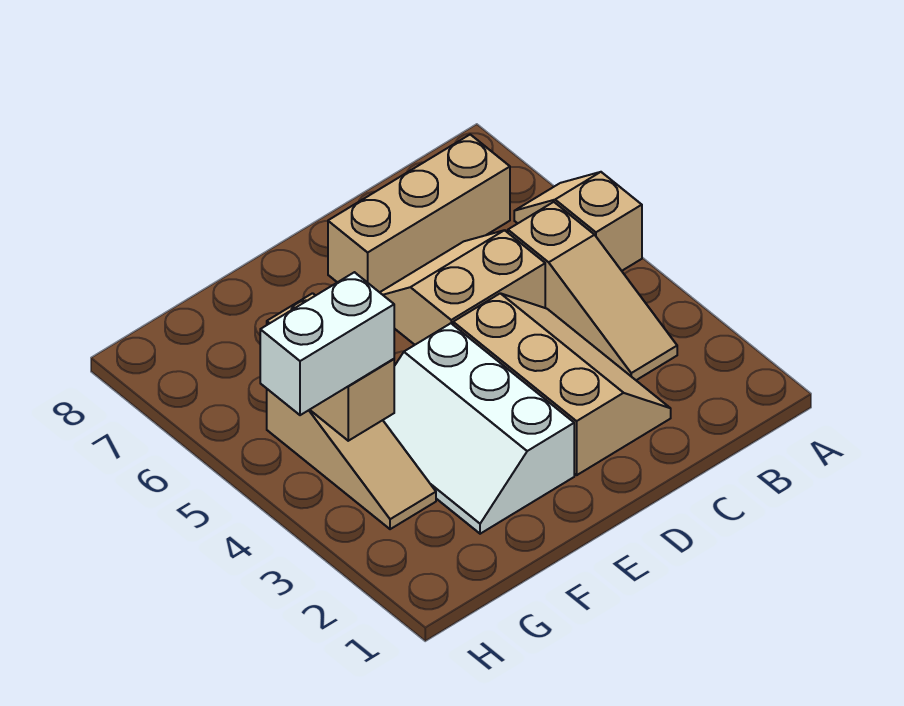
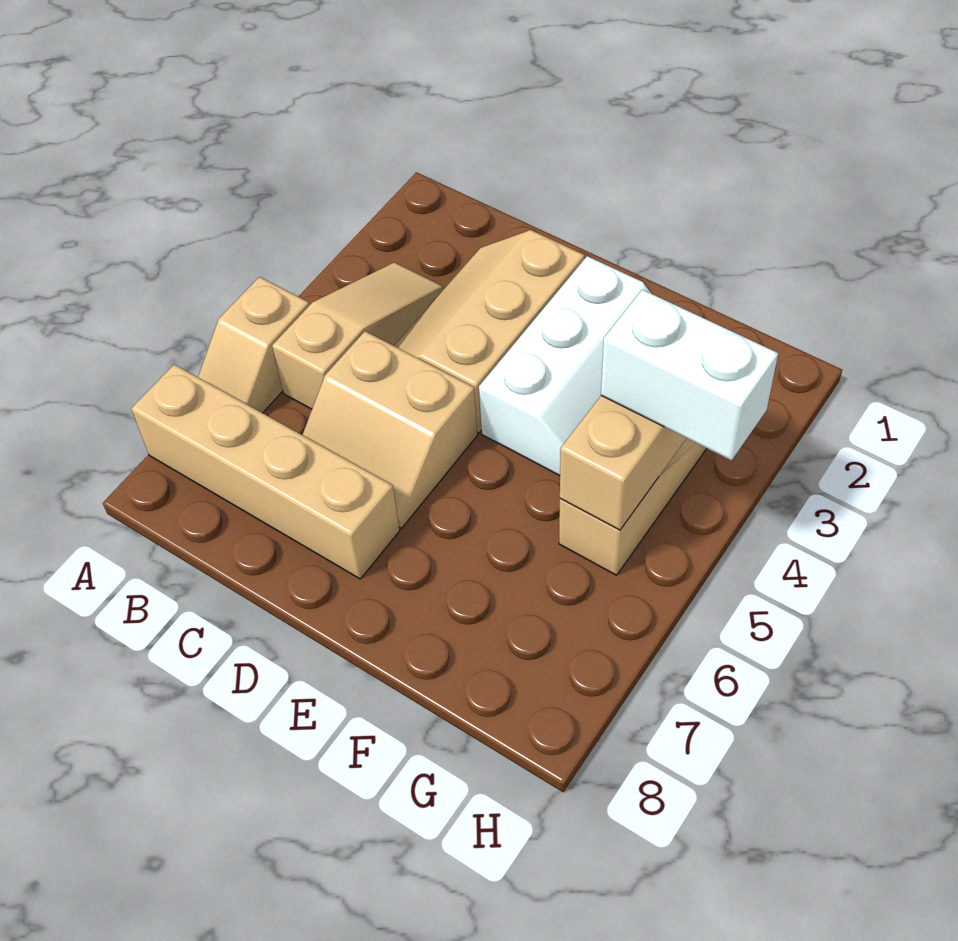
tan brick B7:D7 level 1 -> tan brick A7:D7 level 1

